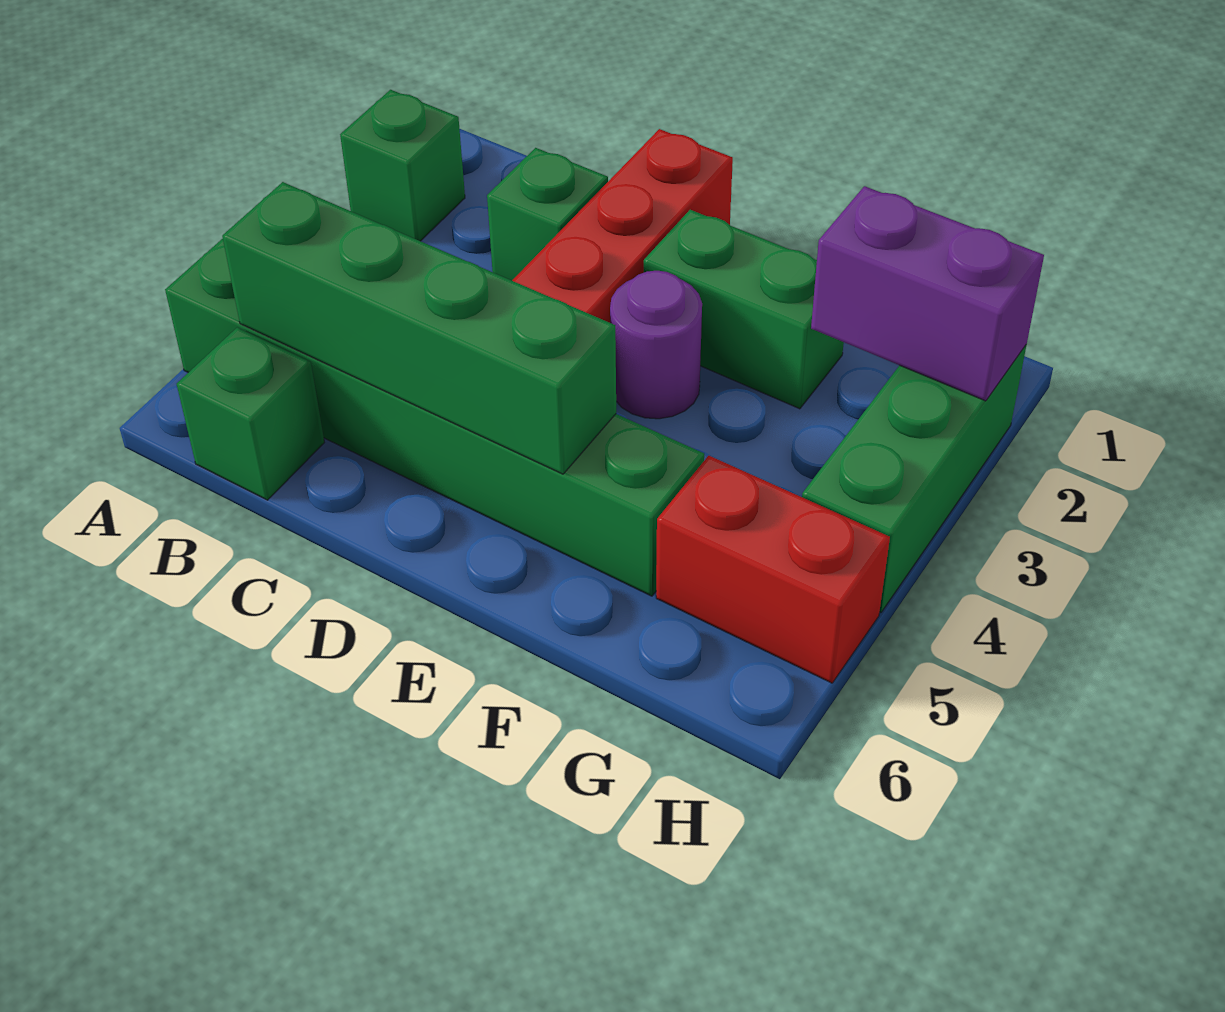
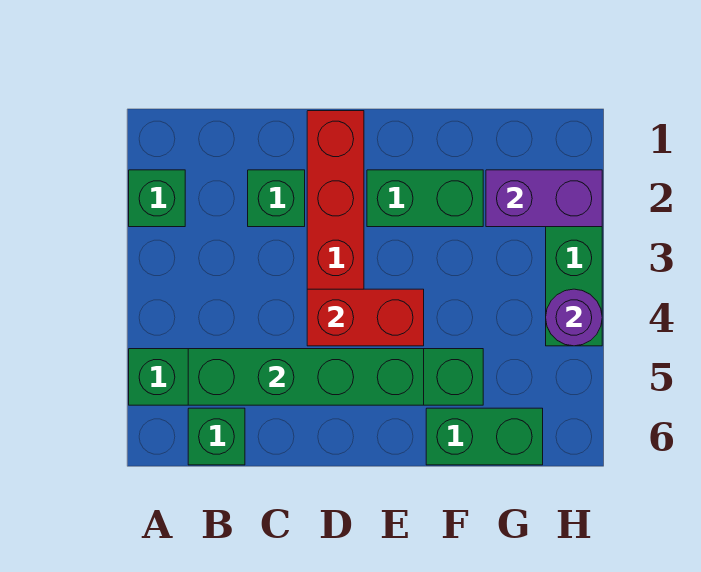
purple round brick E3 level 1 -> purple round brick H4 level 2
none -> green brick F6:G6 level 1
red brick G5:H5 level 1 -> red brick D4:E4 level 2

